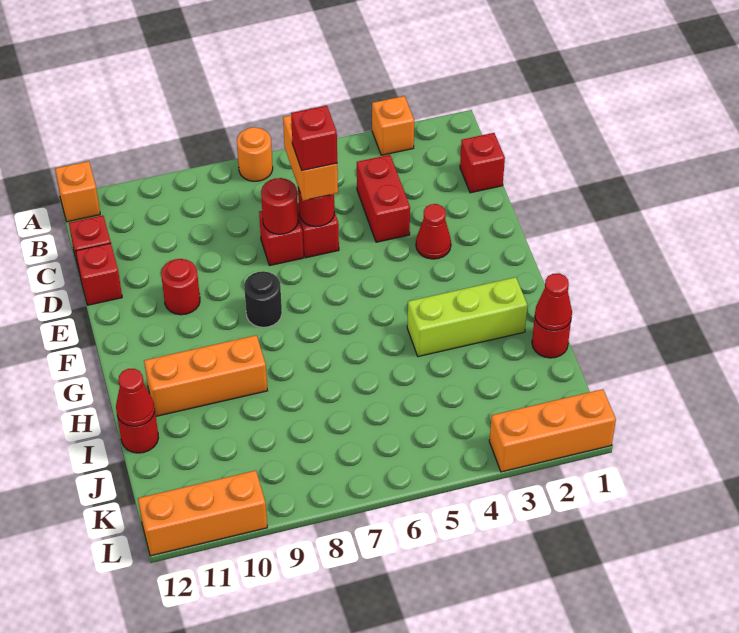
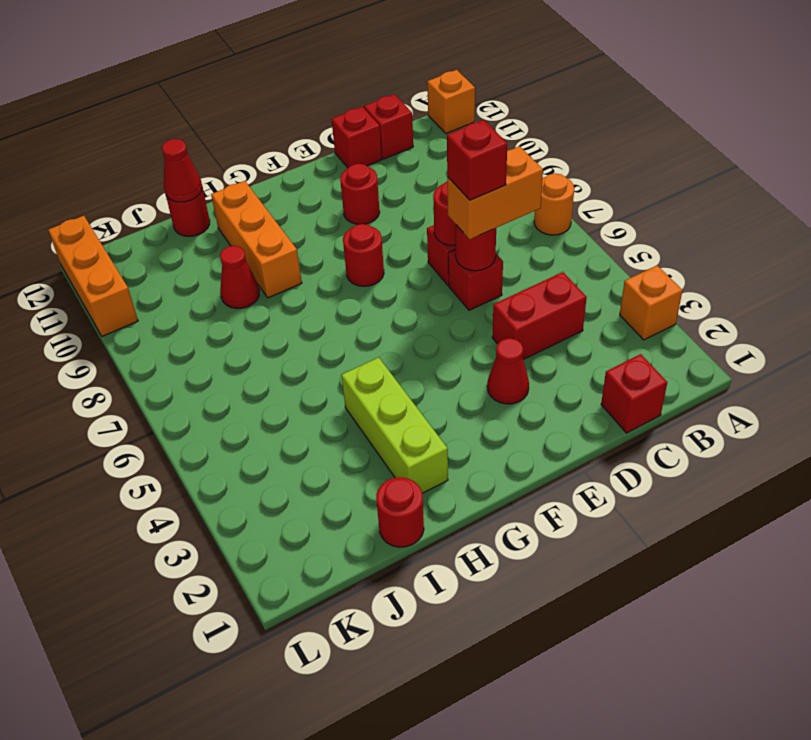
black round brick F8 level 1 -> red round brick F8 level 1
red cone I1 level 2 -> red cone I9 level 1
orange brick L1:L3 level 1 -> none

